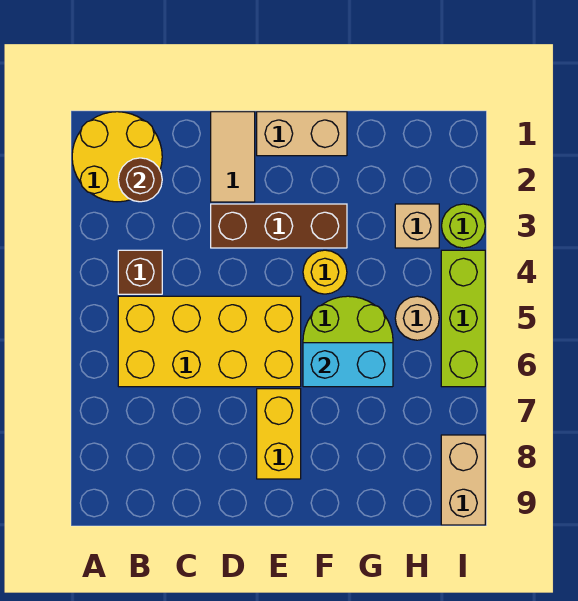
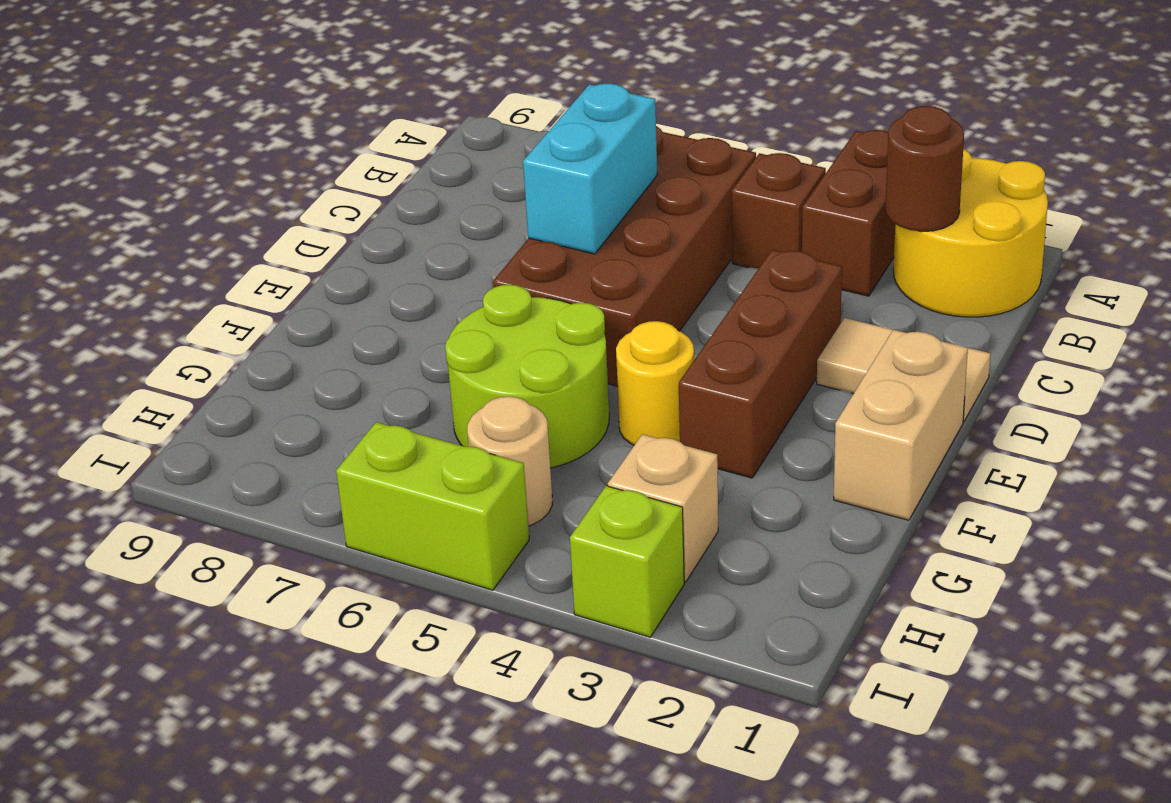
none -> brown brick A3:B3 level 1
yellow brick B5:E6 level 1 -> brown brick B5:E6 level 1
yellow brick E7:E8 level 1 -> none
cyan brick F6:G6 level 2 -> cyan brick C6:D6 level 2
lime round brick I3 level 1 -> lime brick I3 level 1
lime brick I4:I6 level 1 -> lime brick I5:I6 level 1
tan brick I8:I9 level 1 -> none

